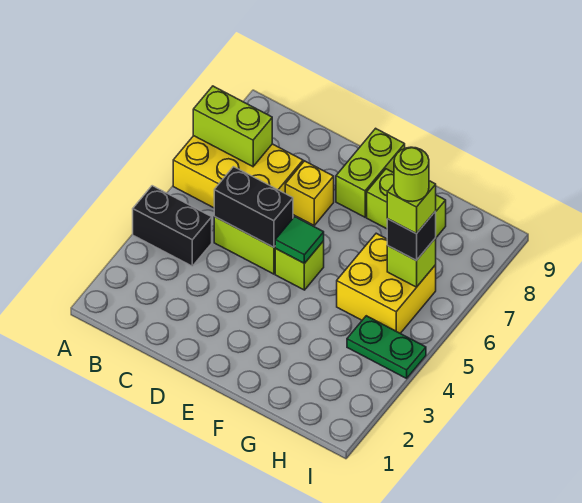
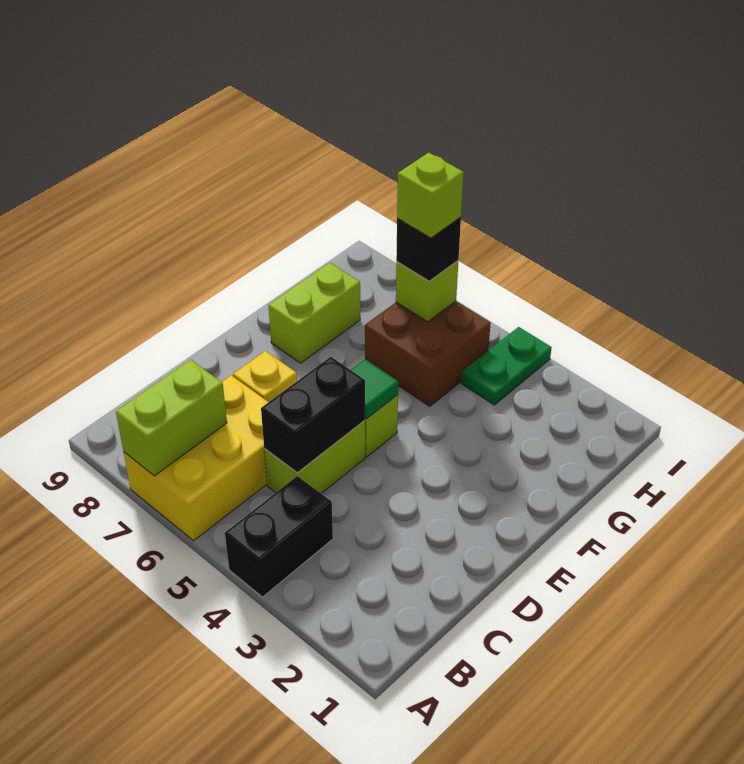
lime brick E8:E9 level 1 -> none
yellow brick G5:H6 level 1 -> brown brick G5:H6 level 1
lime round brick H6 level 5 -> none

